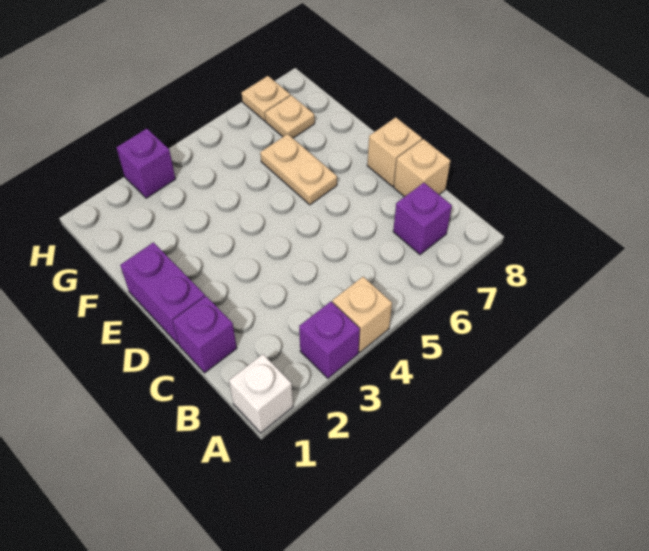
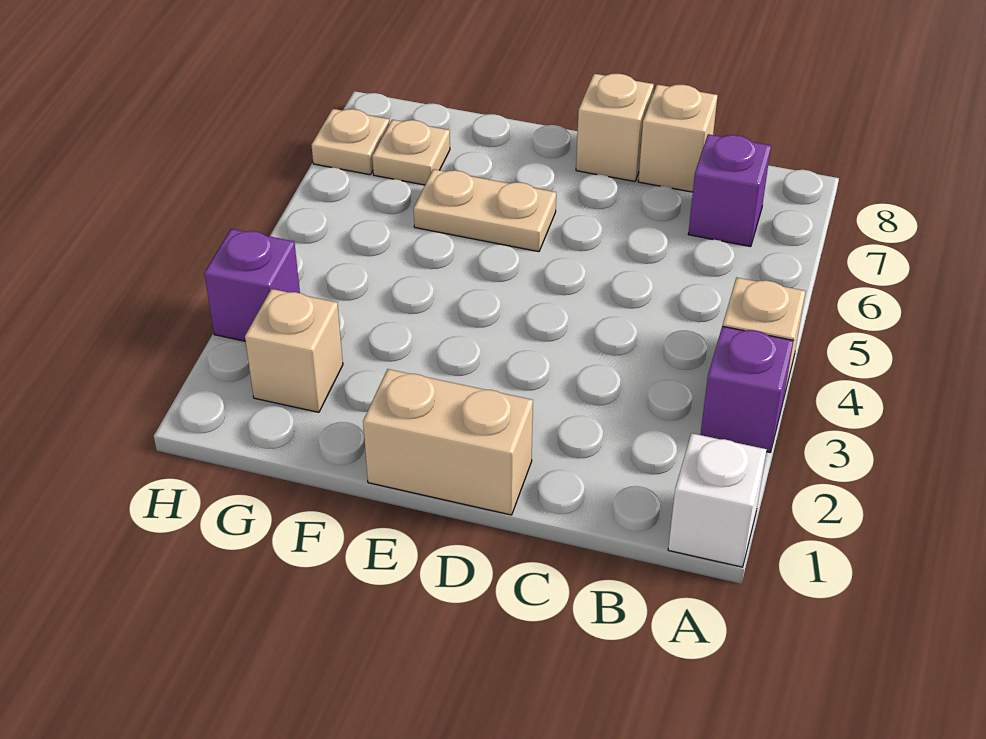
purple brick C1 level 1 -> none
purple brick D1:E1 level 1 -> tan brick D1:E1 level 1
none -> tan brick G2 level 1

